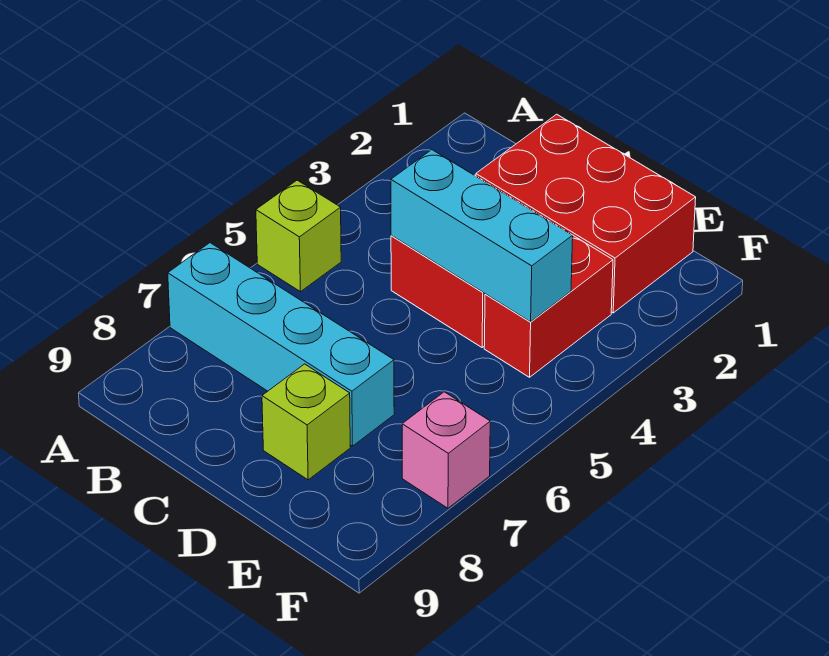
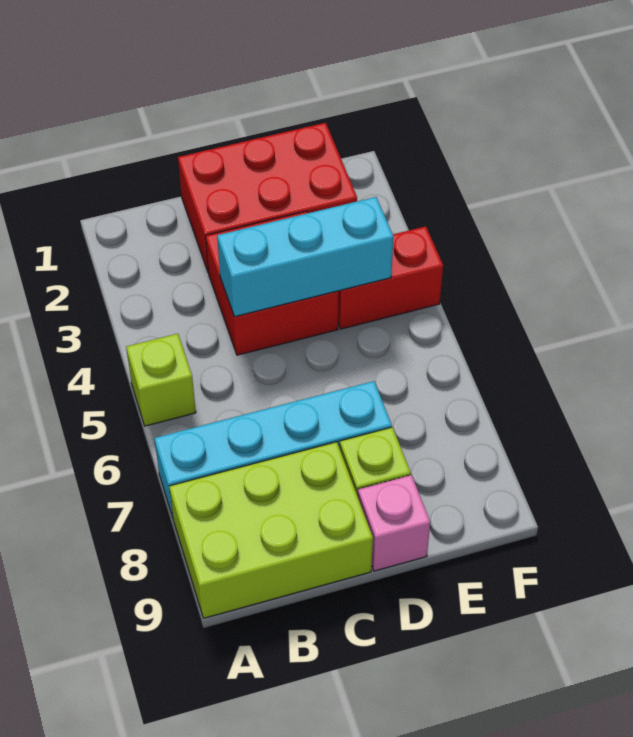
none -> lime brick A8:C9 level 1
red brick E3:E4 level 1 -> red brick E4:F4 level 1
pink brick F7 level 1 -> pink brick D9 level 1

